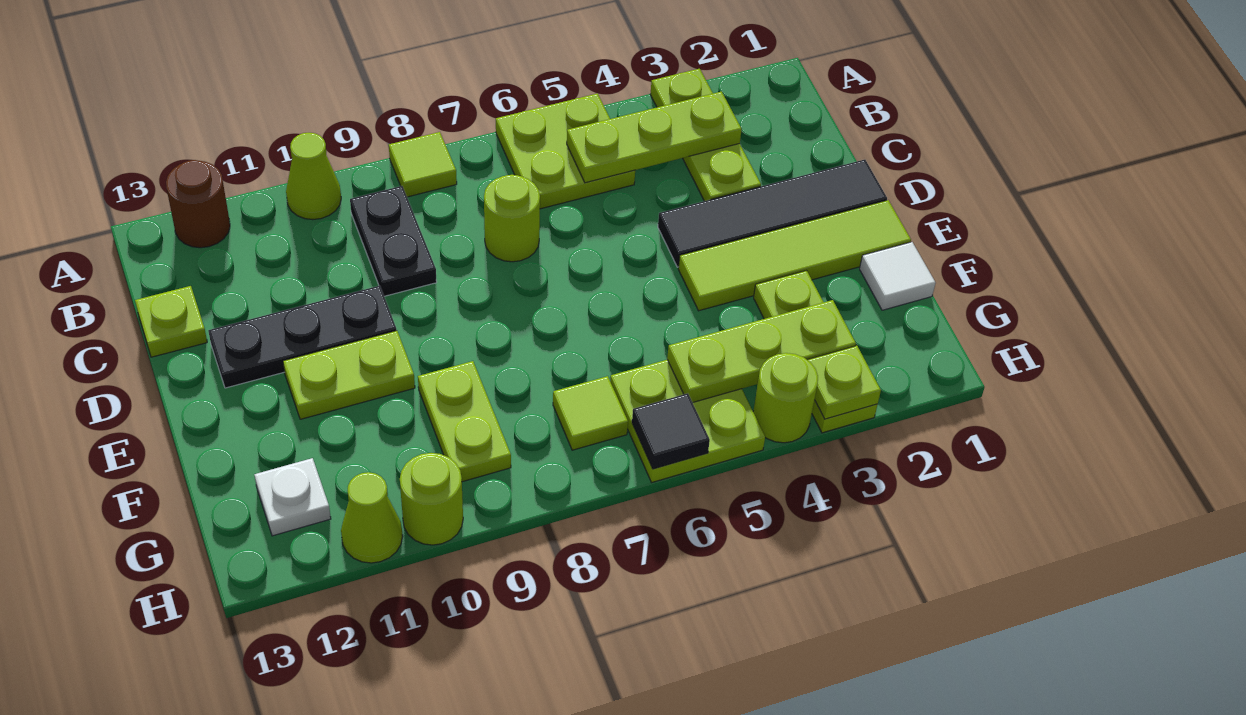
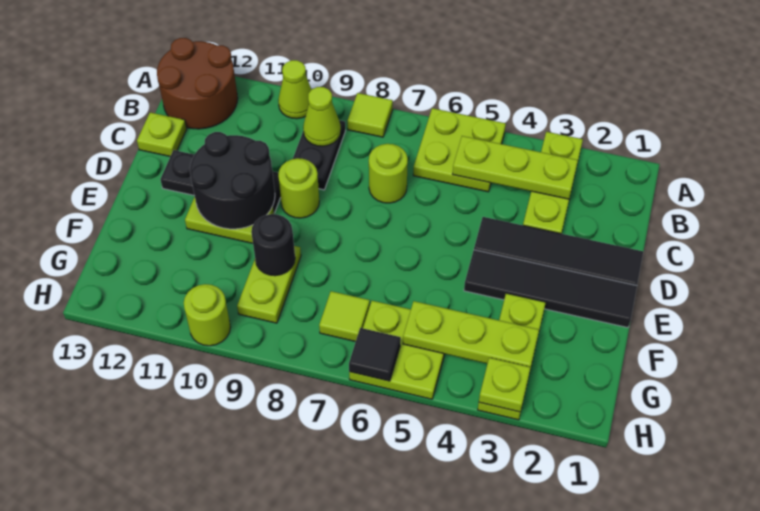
brown round brick A12 level 1 -> brown round brick A12:B13 level 1
none -> black round brick D10:E11 level 2
lime tile E1:E4 level 1 -> black tile E1:E4 level 1
white tile F1 level 1 -> none
none -> black round brick F9 level 2
white plate G12 level 1 -> none
lime round brick H4 level 1 -> lime round brick D9 level 1
lime cone H11 level 1 -> lime cone B9 level 2

